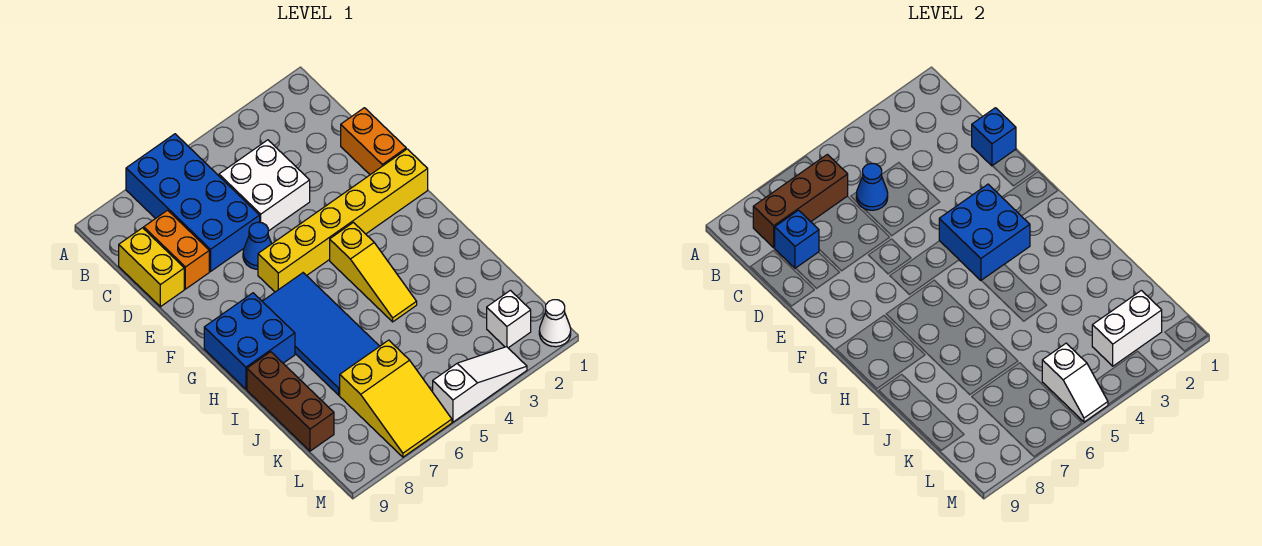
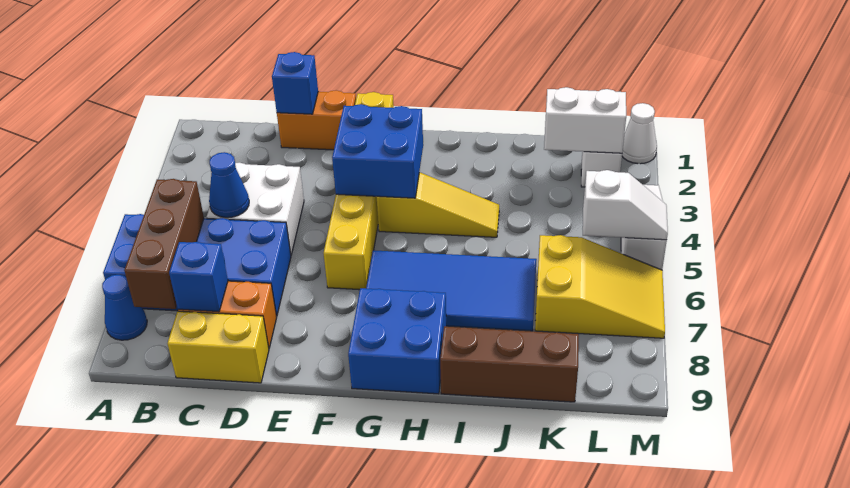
blue cone E6 level 1 -> blue cone A8 level 1
white brick L2:L3 level 2 -> white brick K2:L2 level 2

